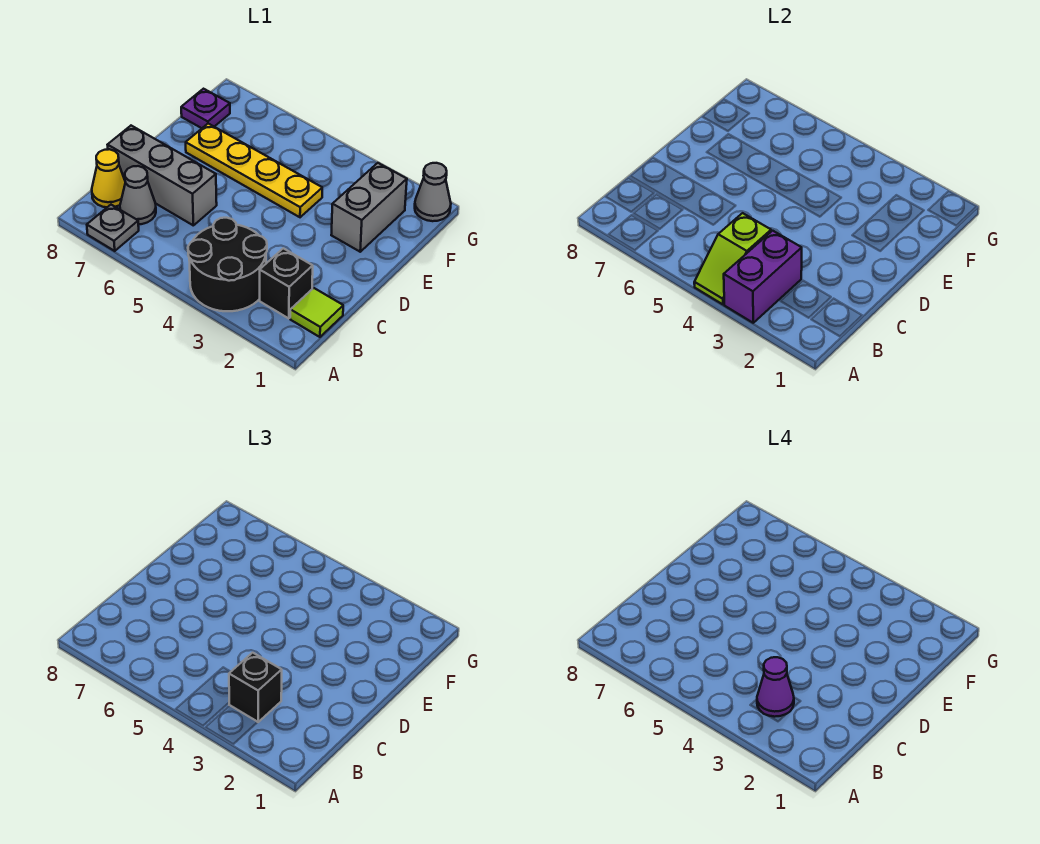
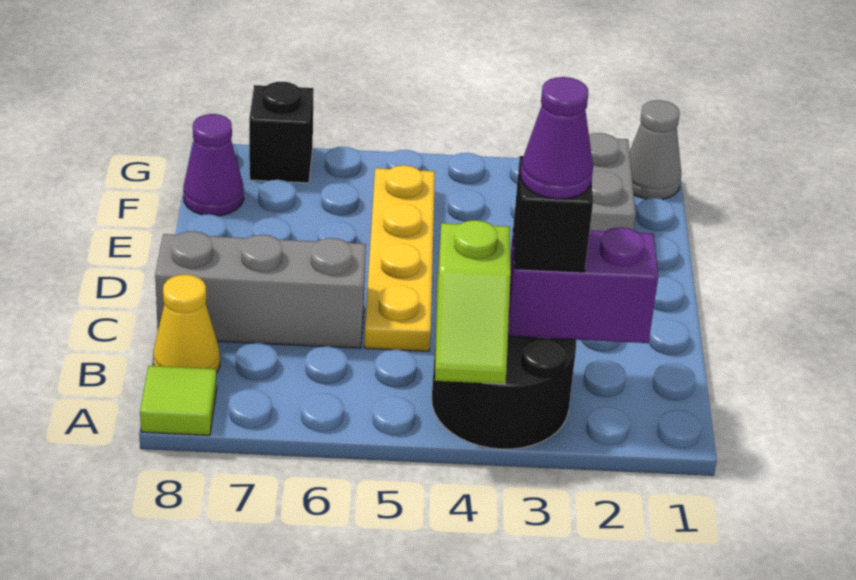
purple brick A3:B3 level 2 -> purple brick B2:B3 level 2
grey plate A7 level 1 -> none
lime tile B1 level 1 -> lime tile A8 level 1
black brick B2 level 1 -> black brick G7 level 1
grey cone B7 level 1 -> none
yellow plate E4:E7 level 1 -> yellow plate C5:F5 level 1
purple plate F8 level 1 -> purple cone F8 level 1

